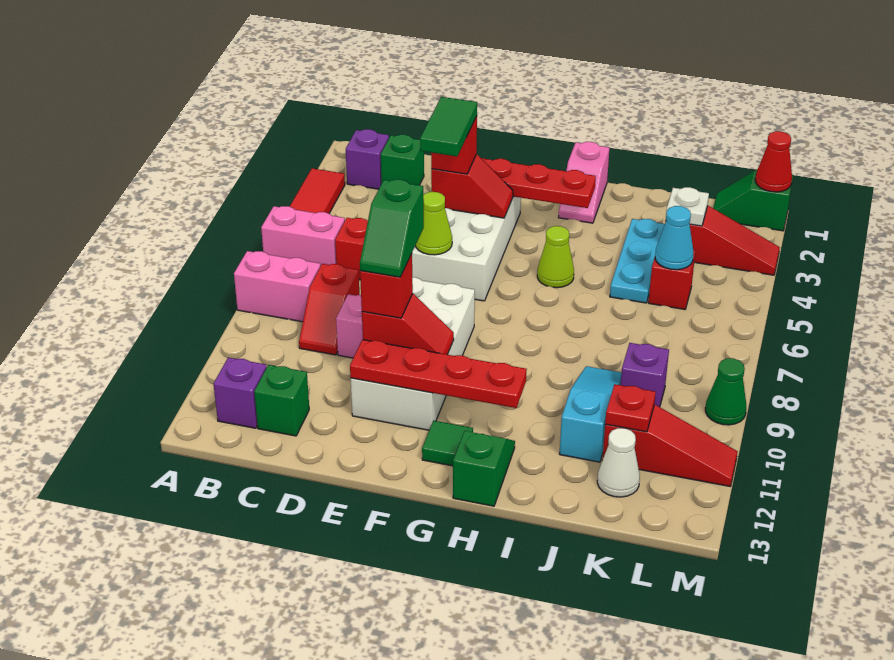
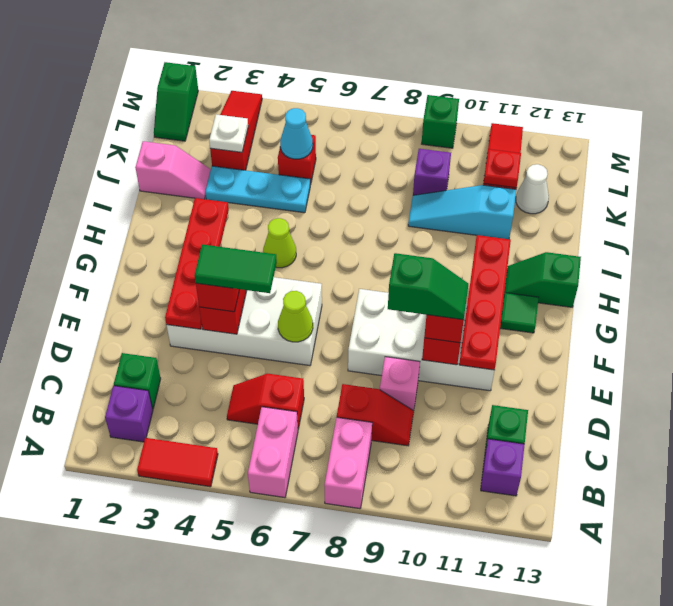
pink slope H1:H2 level 1 top 1 -> pink slope J1:J2 level 1 top 1
red cone M1 level 2 -> none
green cone M9 level 1 -> green brick M9 level 1

